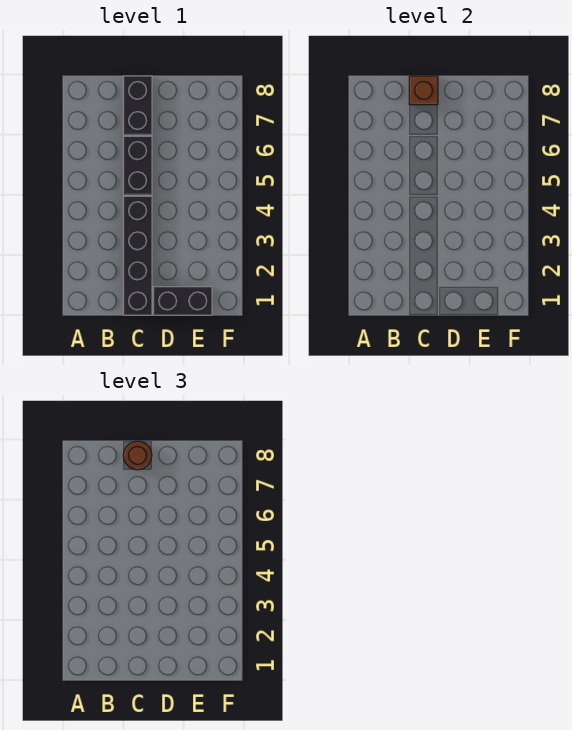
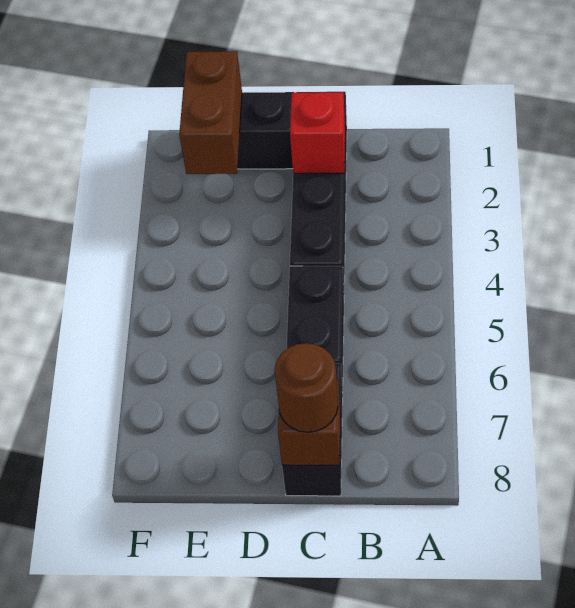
none -> red brick C2 level 2
none -> brown brick E1:E2 level 2

